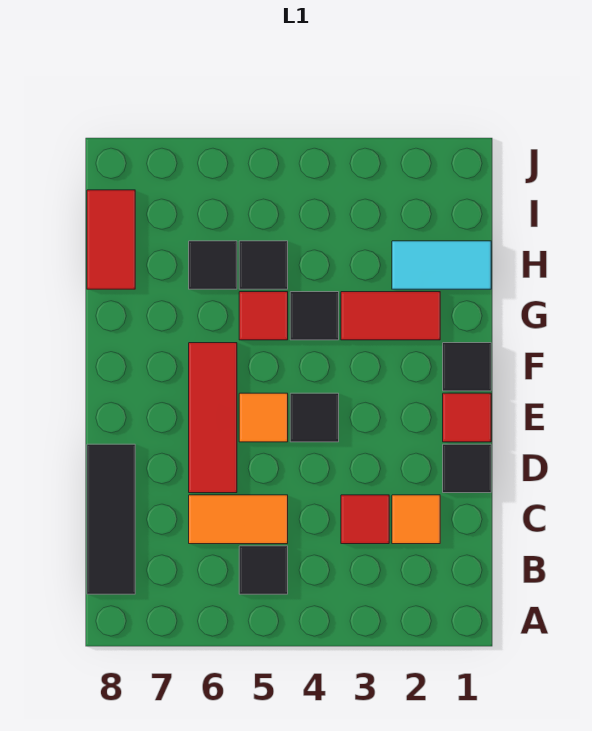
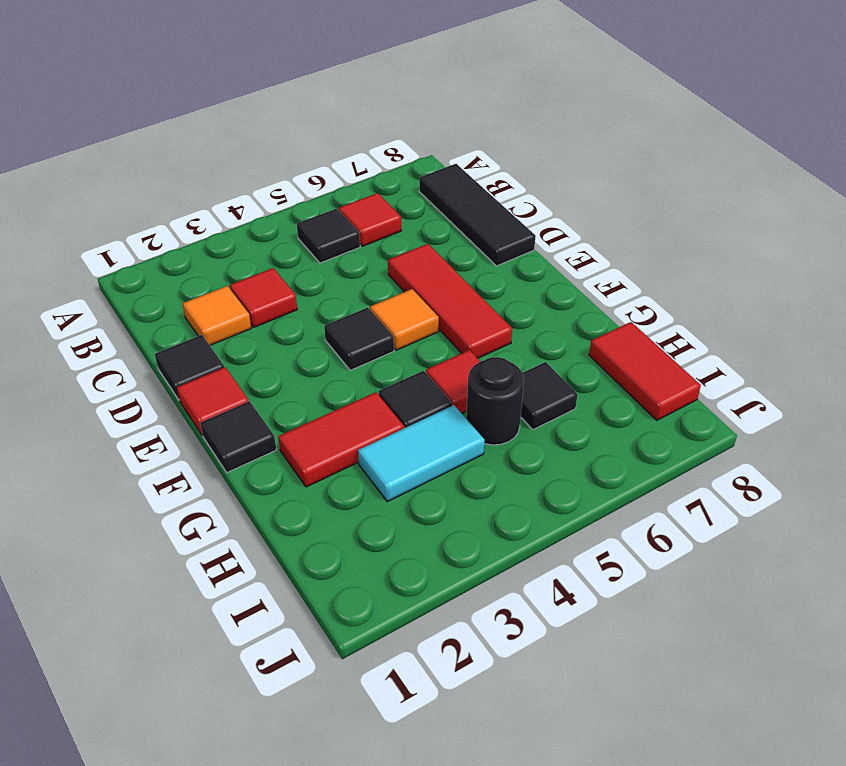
none -> red tile B6 level 1
orange tile C5:C6 level 1 -> none
cyan tile H1:H2 level 1 -> cyan tile H3:H4 level 1
black tile H5 level 1 -> black round brick H5 level 1

